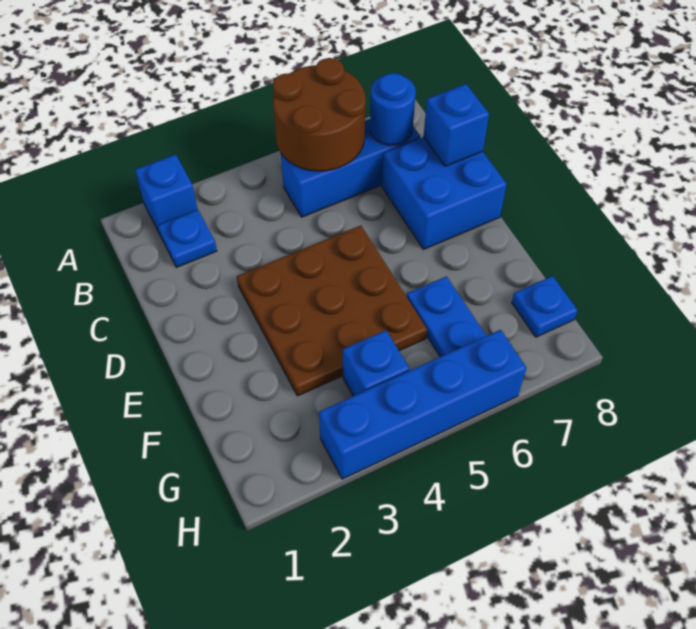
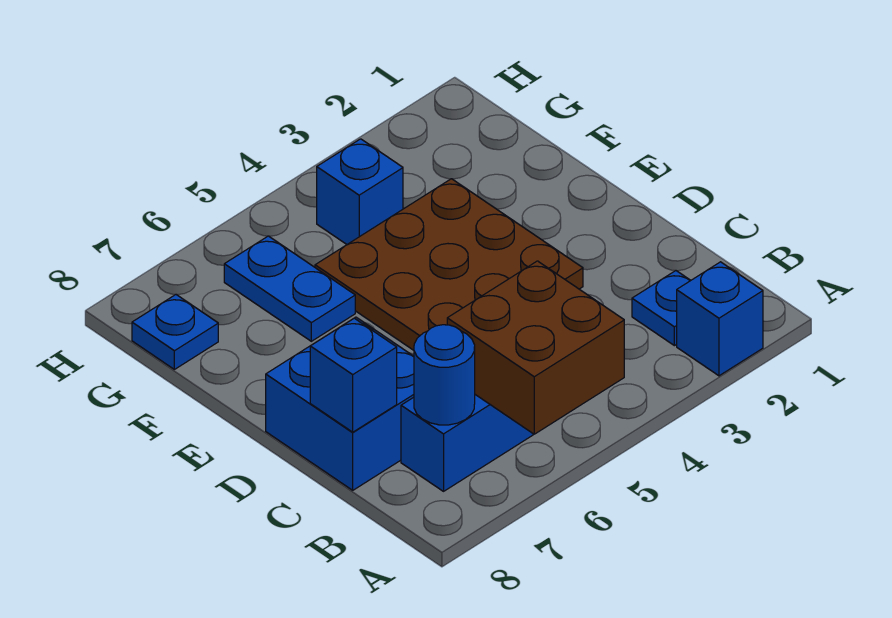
brown round brick A5:B6 level 2 -> brown brick A5:B6 level 2
blue brick H3:H6 level 1 -> none

